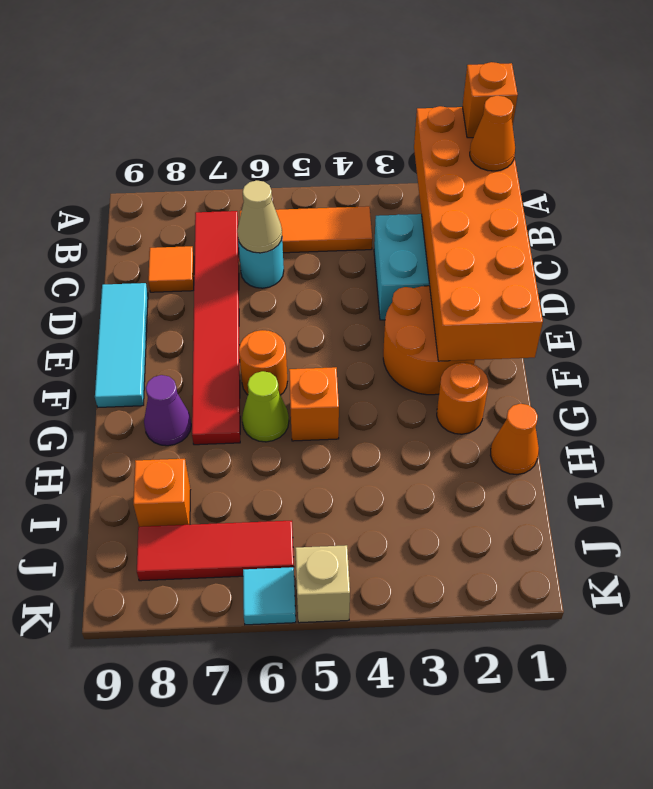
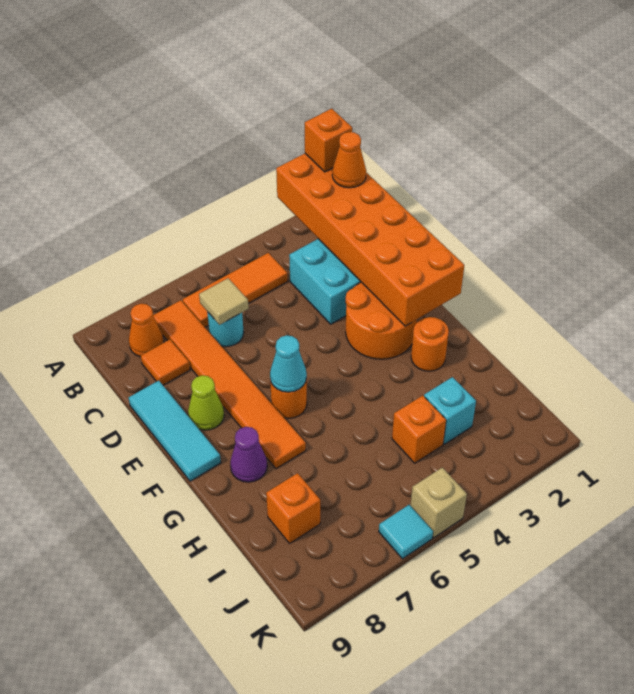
red tile B7:G7 level 1 -> orange tile B7:G7 level 1
tan cone C6 level 2 -> tan tile C6 level 2
none -> cyan cone F6 level 2
orange brick G5 level 1 -> orange brick I4 level 1
lime cone G6 level 1 -> lime cone E8 level 1
orange cone H1 level 1 -> orange cone B8 level 1
none -> cyan brick I3 level 1
red tile J6:J8 level 1 -> none

